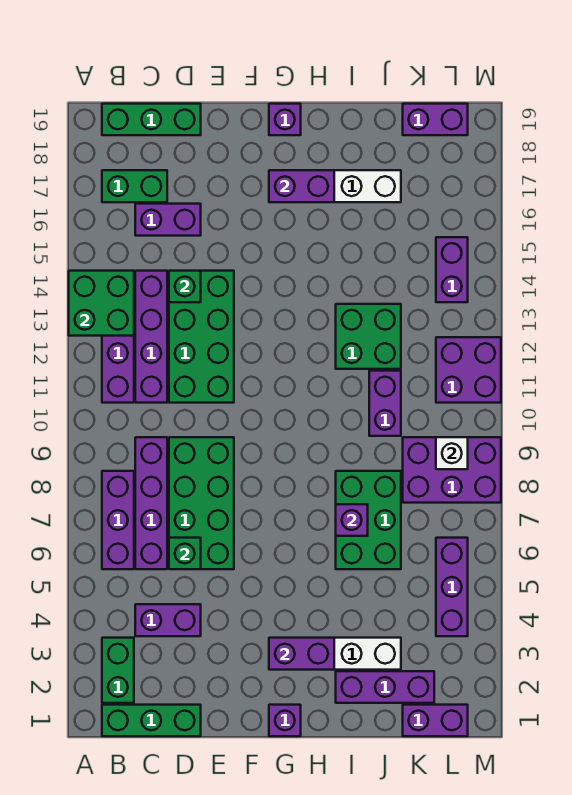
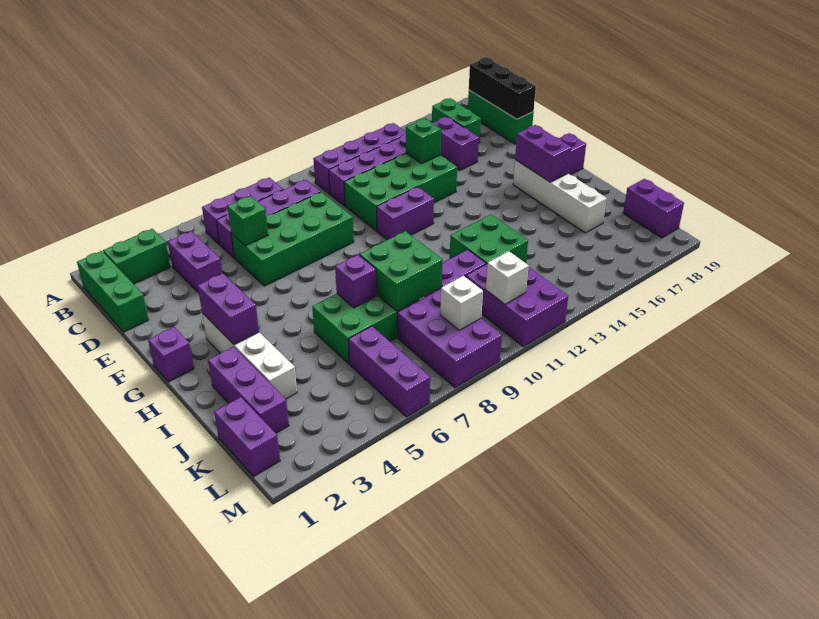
green brick A13:B14 level 2 -> green brick I8:J9 level 2
none -> black brick B19:D19 level 2
purple brick L4:L6 level 1 -> purple brick K6:M6 level 1
purple brick L11:M12 level 1 -> purple brick K11:M12 level 1
none -> white brick L11 level 2
purple brick L14:L15 level 1 -> purple brick F11:F12 level 1

